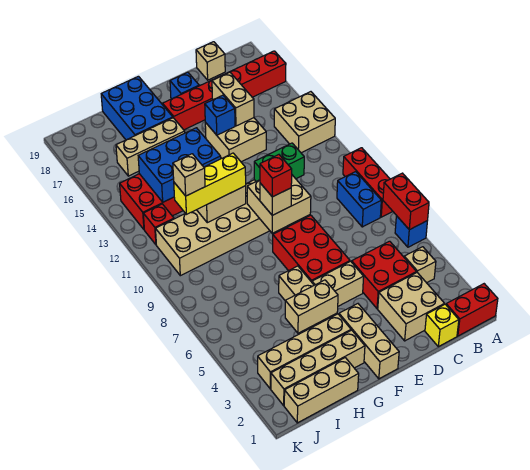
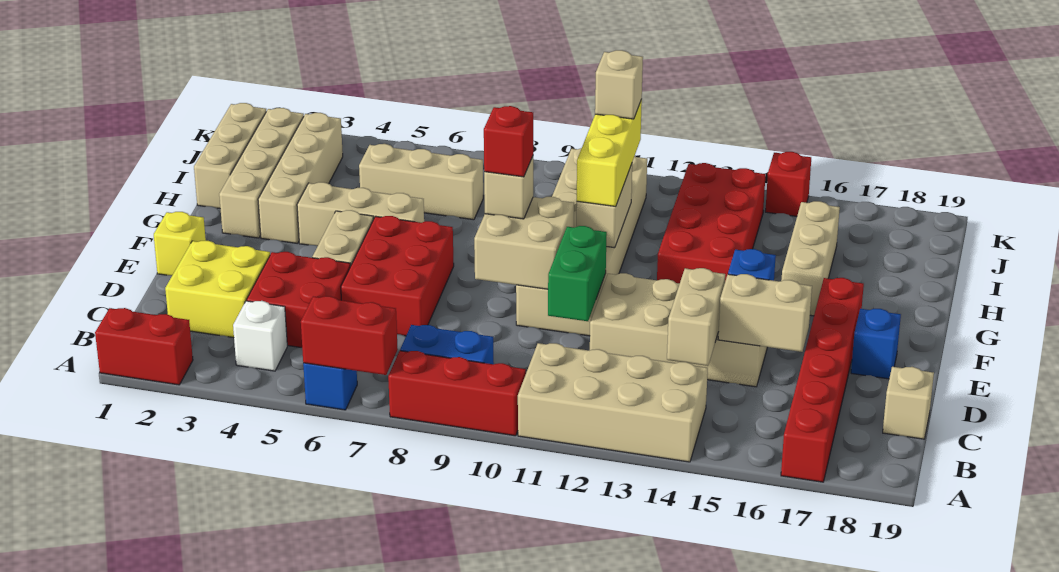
red brick A1:B1 level 1 -> red brick A1:A2 level 1
tan brick A13:B14 level 1 -> tan brick A11:B14 level 1
tan brick B4 level 1 -> white brick B4 level 1
yellow brick C1 level 1 -> yellow brick E1 level 1
tan brick C2:D3 level 1 -> yellow brick C2:D3 level 1
tan brick D14:E15 level 1 -> tan brick D12:E15 level 1
red brick E6:F8 level 1 -> red brick D6:F7 level 1
tan brick F1:F3 level 1 -> tan brick I5:I7 level 1
tan brick G4:H4 level 2 -> tan brick C14:D14 level 2
blue brick G13:I14 level 2 -> none
blue brick G17:H19 level 1 -> none
red brick J12 level 1 -> red brick K15 level 1

